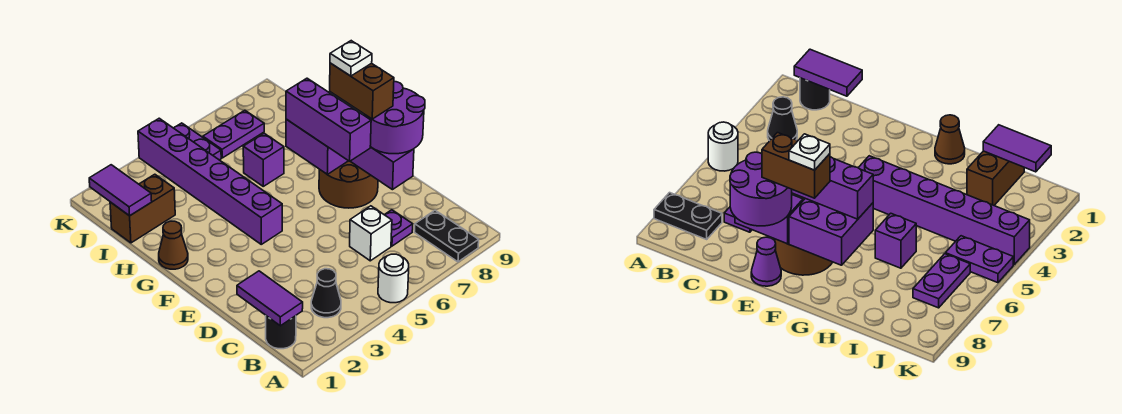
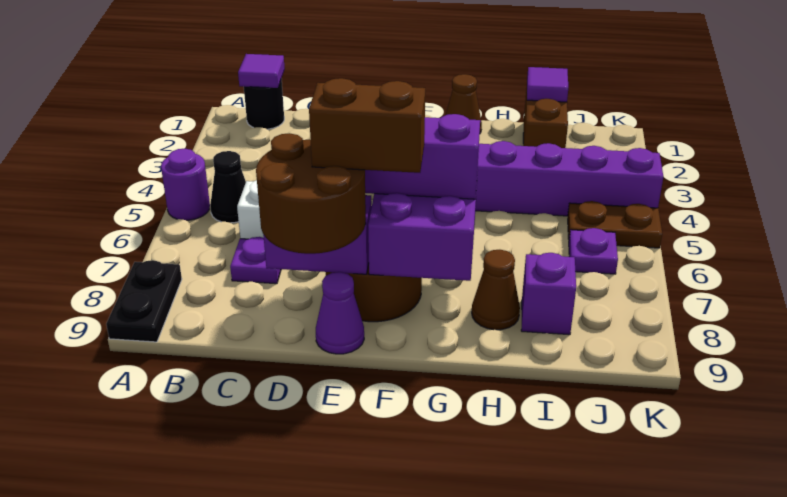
white round brick A5 level 1 -> purple round brick A5 level 1
black plate A8:B8 level 1 -> black plate A8:A9 level 1
purple tile B1:C1 level 2 -> purple tile B1 level 2
black cone B3 level 1 -> black cone B5 level 1
purple round brick D8:E9 level 3 -> brown round brick D8:E9 level 3
white plate F8 level 5 -> none
purple brick H6 level 1 -> purple brick I8 level 1
none -> brown cone H8 level 1
purple tile I1:J1 level 2 -> purple tile I1 level 2
purple plate J5:K5 level 1 -> brown plate J5:K5 level 1
purple plate J6:J7 level 1 -> purple plate J6 level 1

